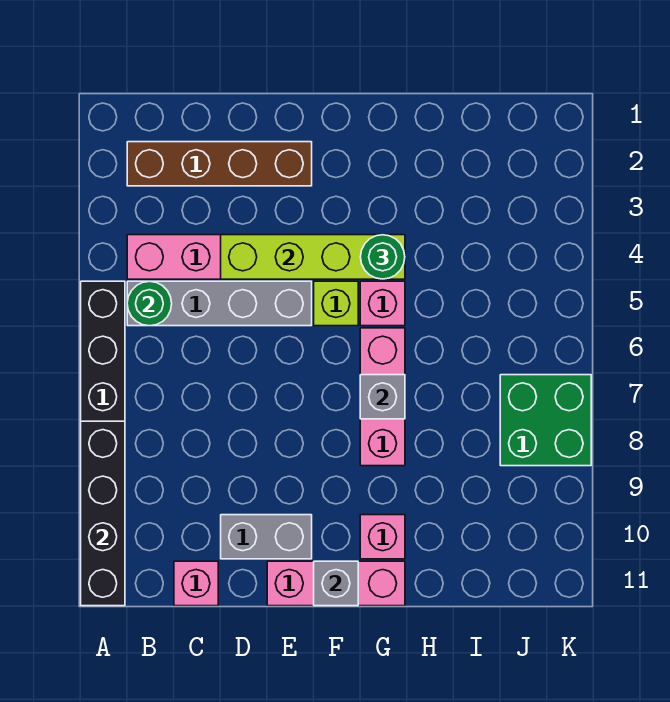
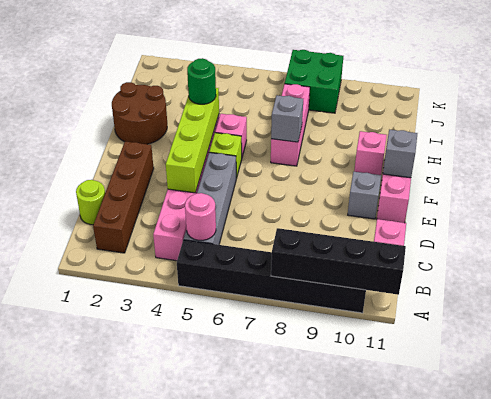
green round brick B5 level 2 -> pink round brick B5 level 2
none -> lime round brick C1 level 1
grey brick D10:E10 level 1 -> grey brick E10 level 1
none -> brown round brick G1:H2 level 1
pink brick G6:G8 level 1 -> pink brick G7:I7 level 1

